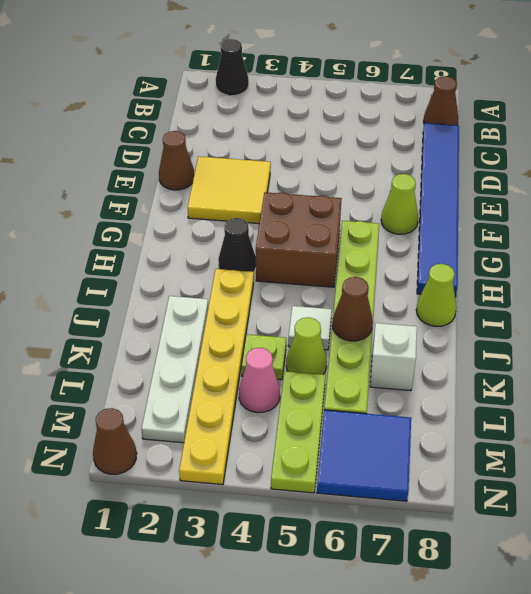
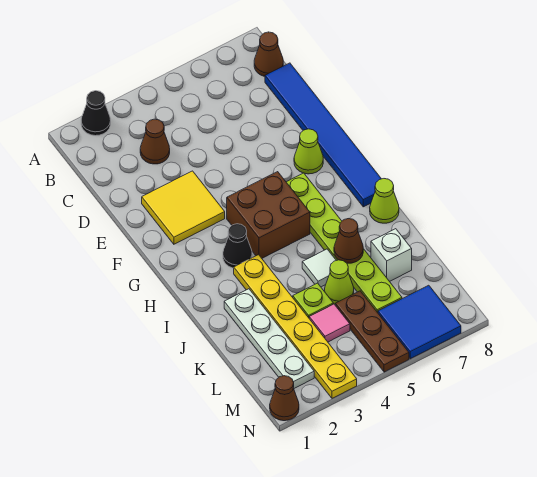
brown cone E1 level 1 -> brown cone C3 level 1
pink cone L4 level 1 -> pink tile L4 level 1
lime plate L5:N5 level 1 -> brown plate L5:N5 level 1

